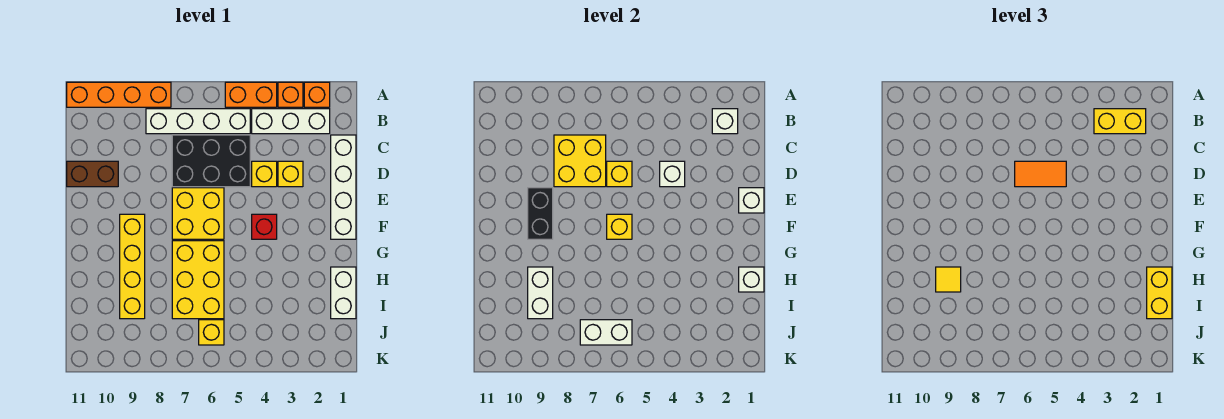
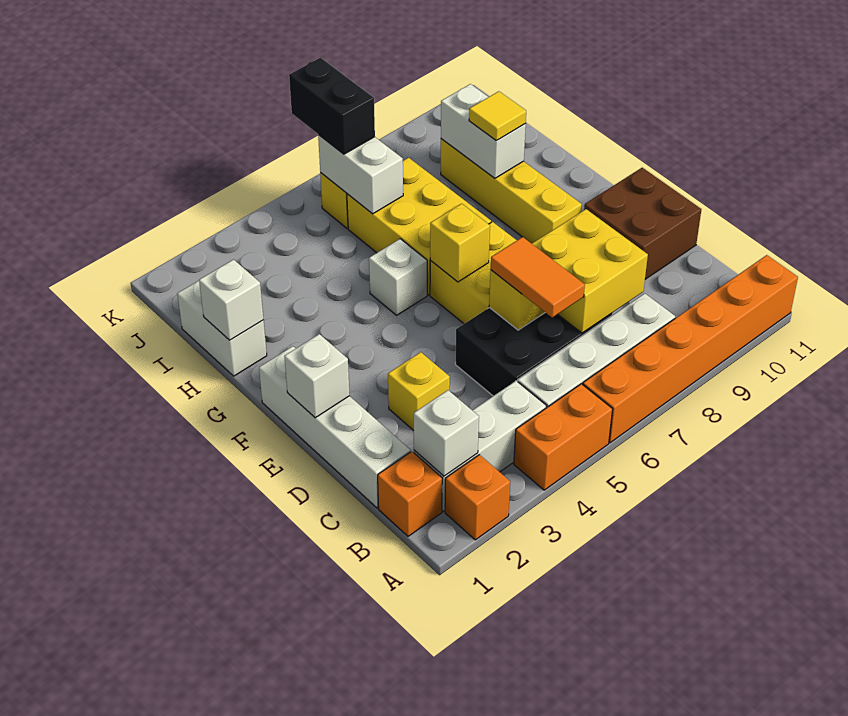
orange brick A3 level 1 -> orange brick B1 level 1
orange brick A8:A11 level 1 -> orange brick A6:A11 level 1
yellow brick B2:B3 level 3 -> none
yellow brick D4 level 1 -> none
white brick D4 level 2 -> white brick G5 level 1
orange tile D5:D6 level 3 -> orange tile C6:D6 level 3
brown brick D10:D11 level 1 -> brown brick D10:E11 level 1
black brick E9:F9 level 2 -> black brick J6:K6 level 3
red brick F4 level 1 -> none
yellow brick H1:I1 level 3 -> none
white brick J6:J7 level 2 -> white brick I6:J6 level 2

